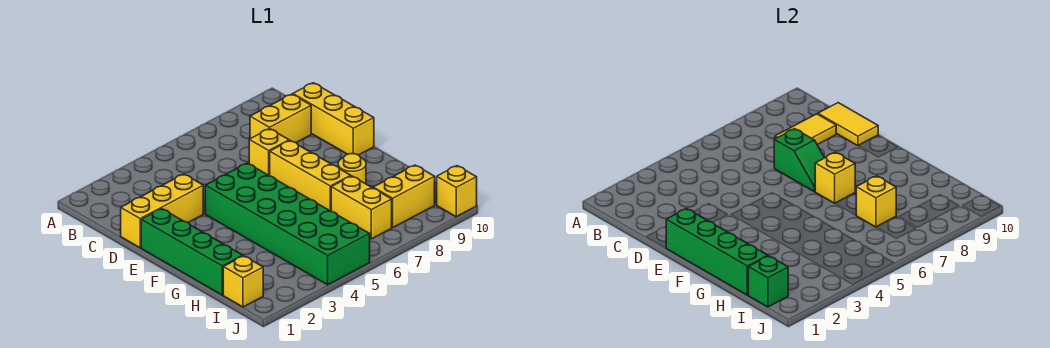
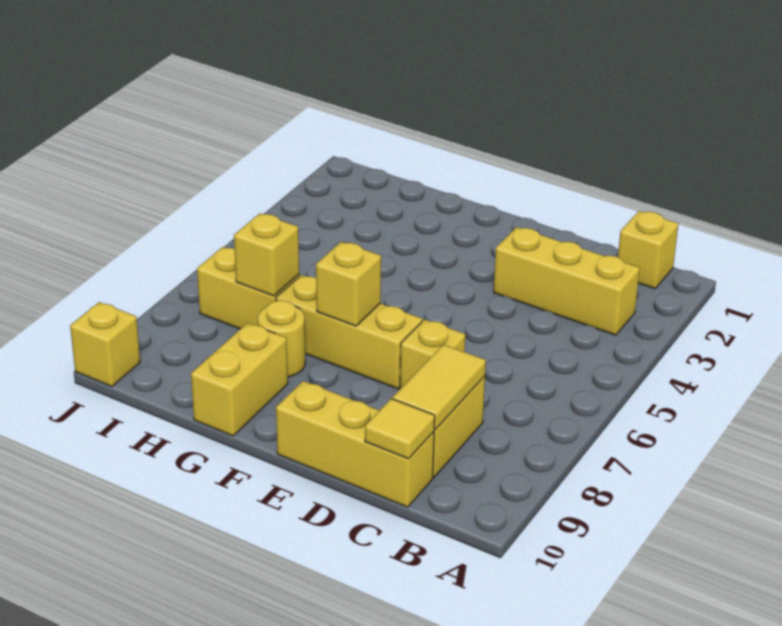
yellow tile C10:D10 level 2 -> yellow tile C10 level 2
yellow brick D1:D3 level 1 -> yellow brick B3:D3 level 1
green slope D7:E7 level 2 top D -> none
green brick E1:H1 level 1 -> none
green brick E1:H1 level 2 -> none
green brick E4:J5 level 1 -> none
yellow brick I1 level 1 -> yellow brick B1 level 1
green brick I1 level 2 -> none
yellow brick I8:I9 level 1 -> yellow brick G9:G10 level 1

